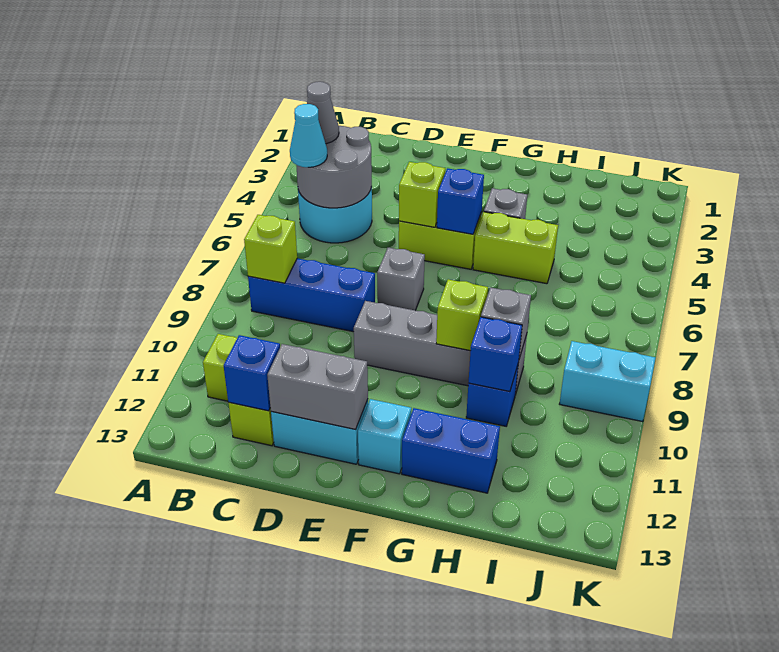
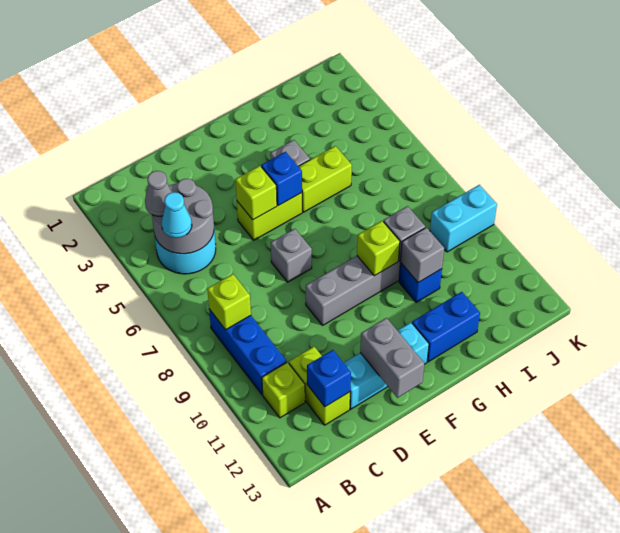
blue brick B8:D8 level 1 -> blue brick B8:B10 level 1
grey brick D12:E12 level 2 -> grey brick E12:E13 level 2
blue brick H10 level 2 -> grey brick H10 level 2

